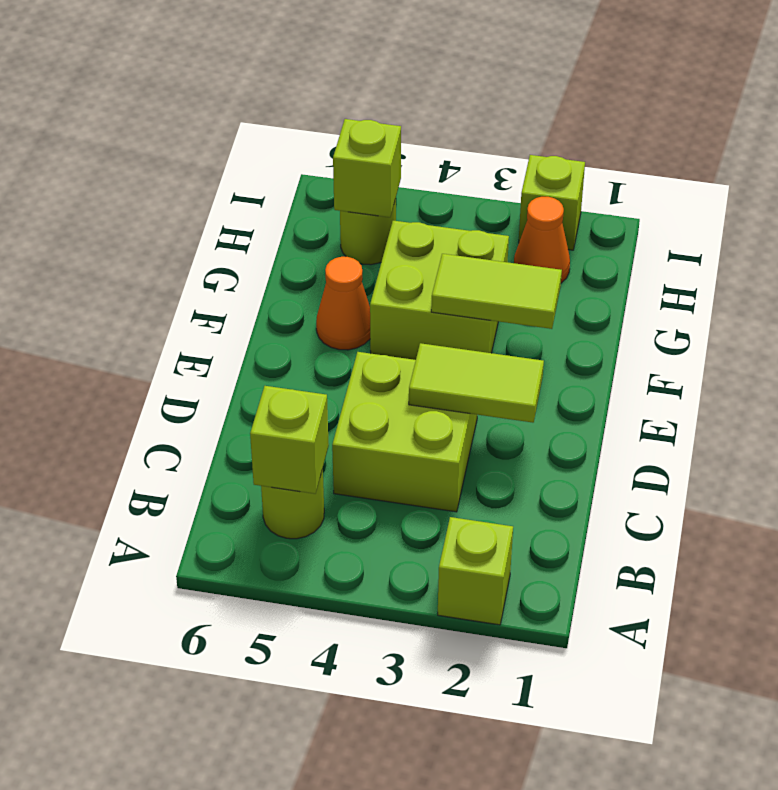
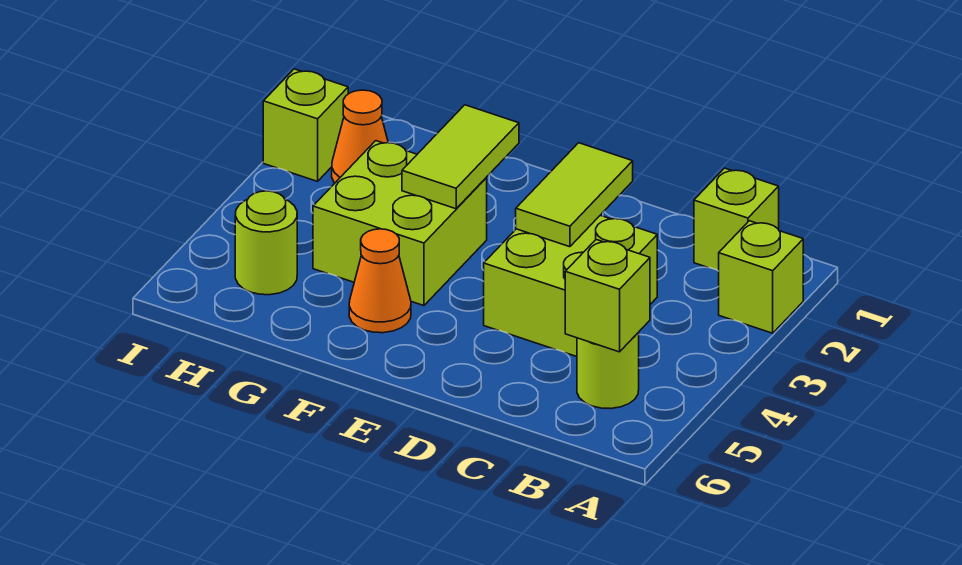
lime brick H5 level 2 -> lime brick B1 level 1

